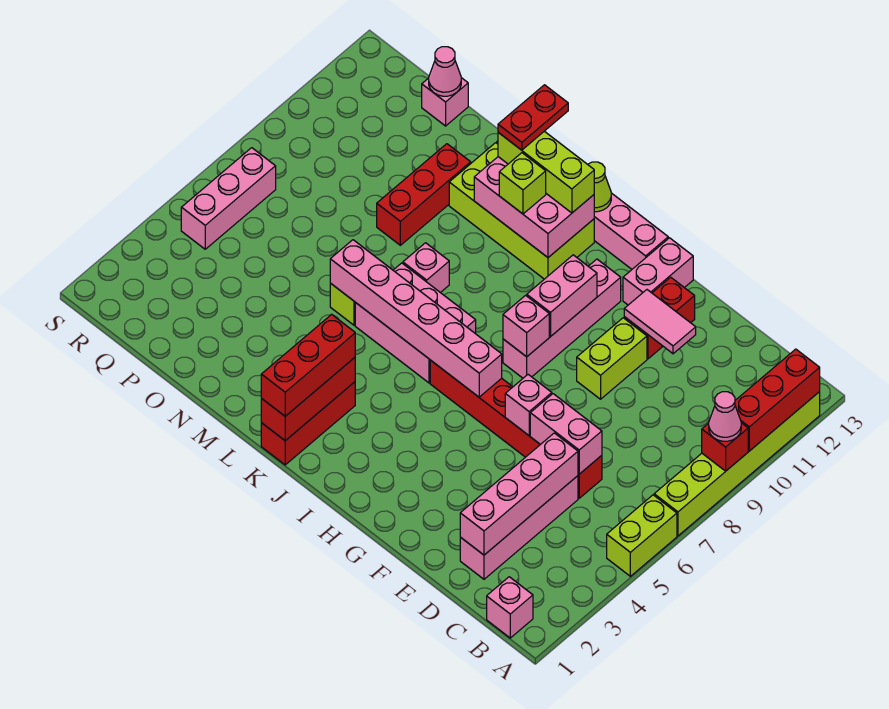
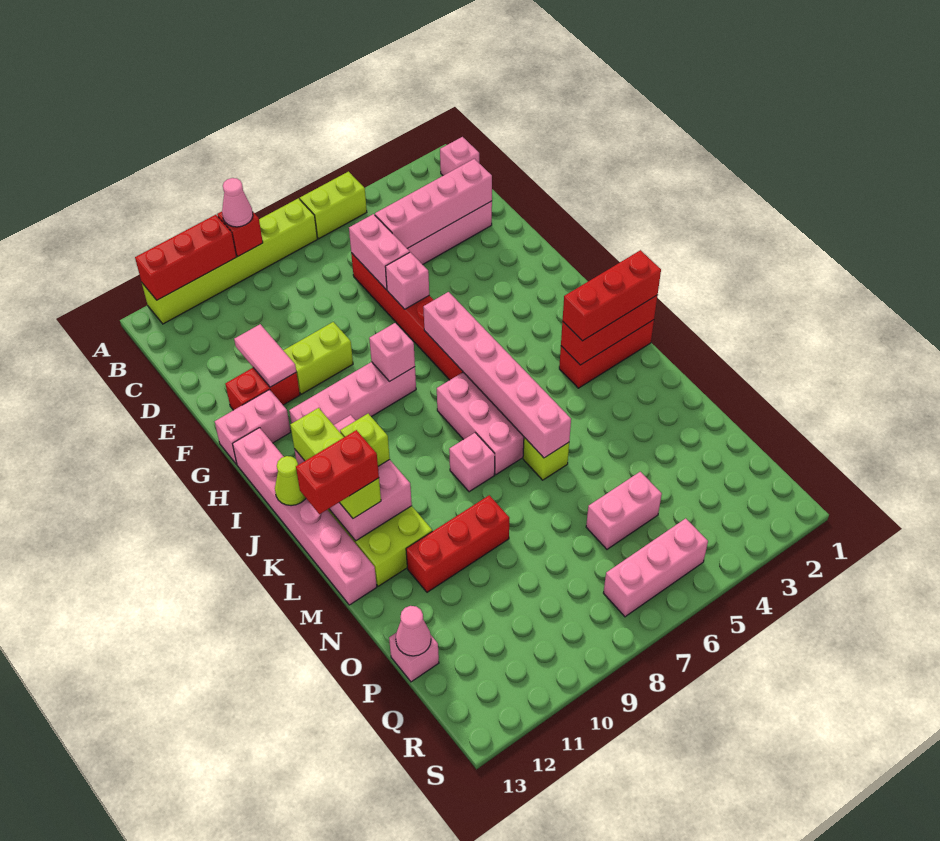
pink brick H9:H10 level 2 -> pink brick P5:P6 level 1
red plate L12:L13 level 4 -> red brick L12:L13 level 4

